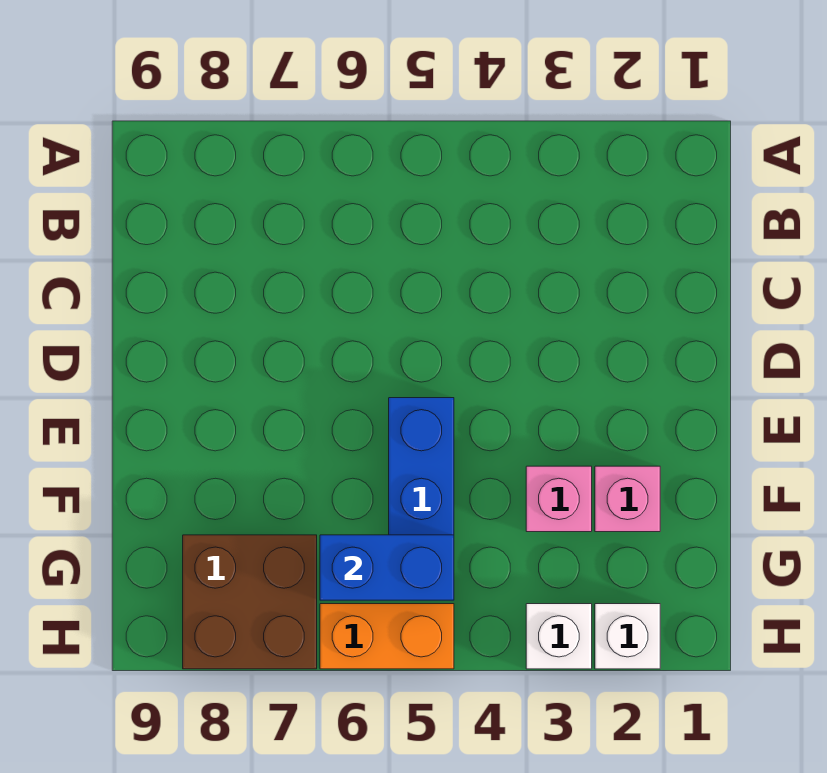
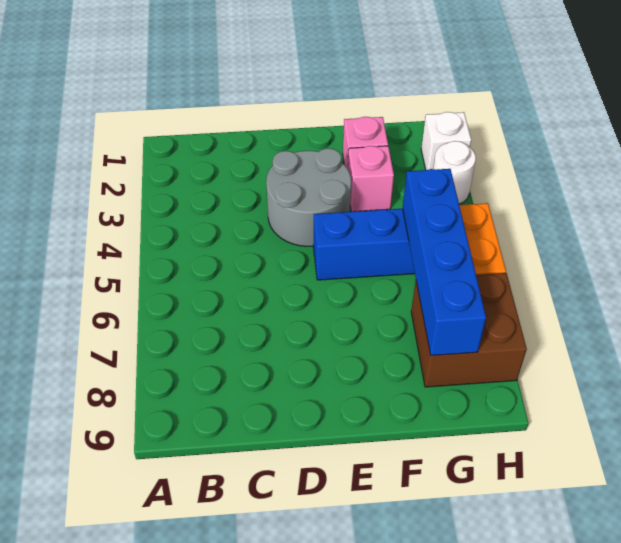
none -> grey round brick D3:E4 level 1
blue brick G5:G6 level 2 -> blue brick G5:G8 level 2
white brick H3 level 1 -> white round brick H3 level 1

